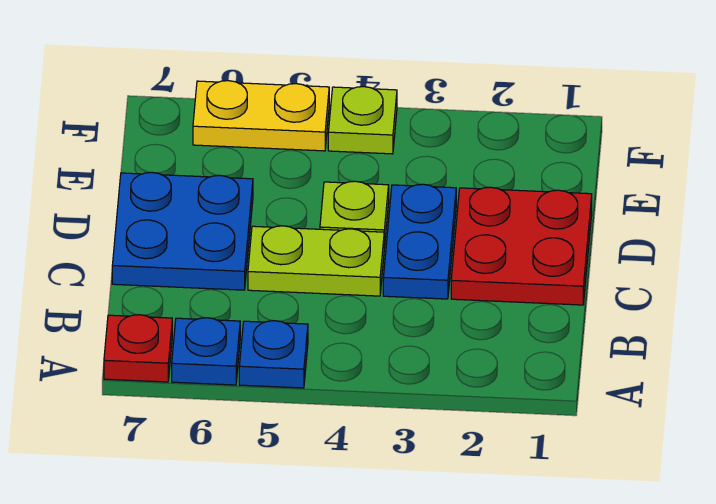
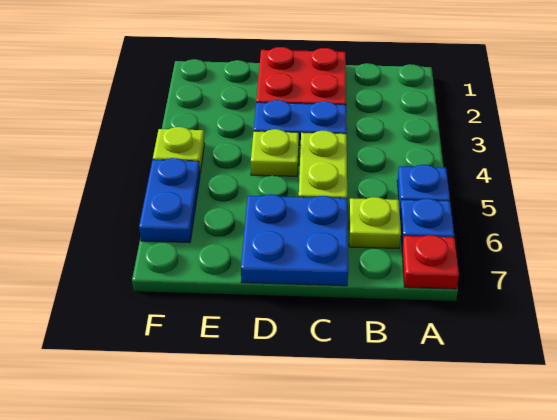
none -> lime plate B6 level 1
yellow plate F5:F6 level 1 -> blue plate F5:F6 level 1

